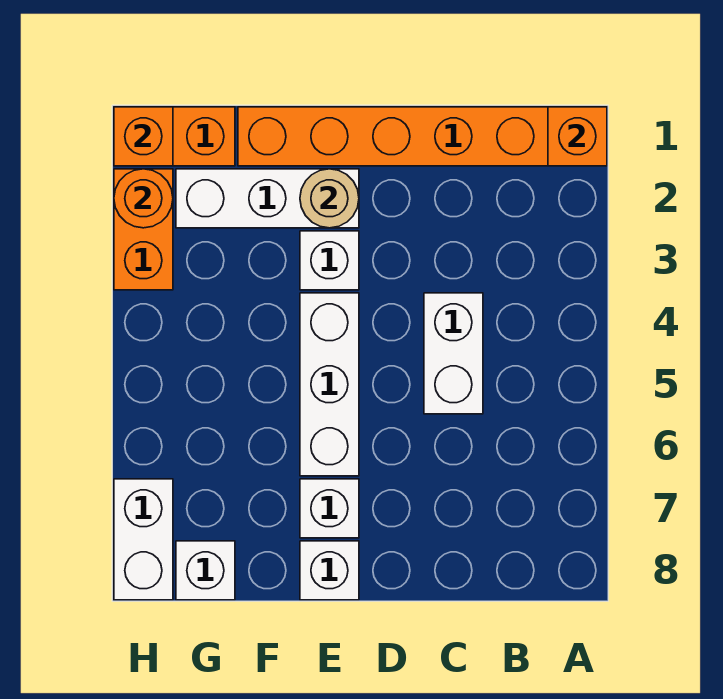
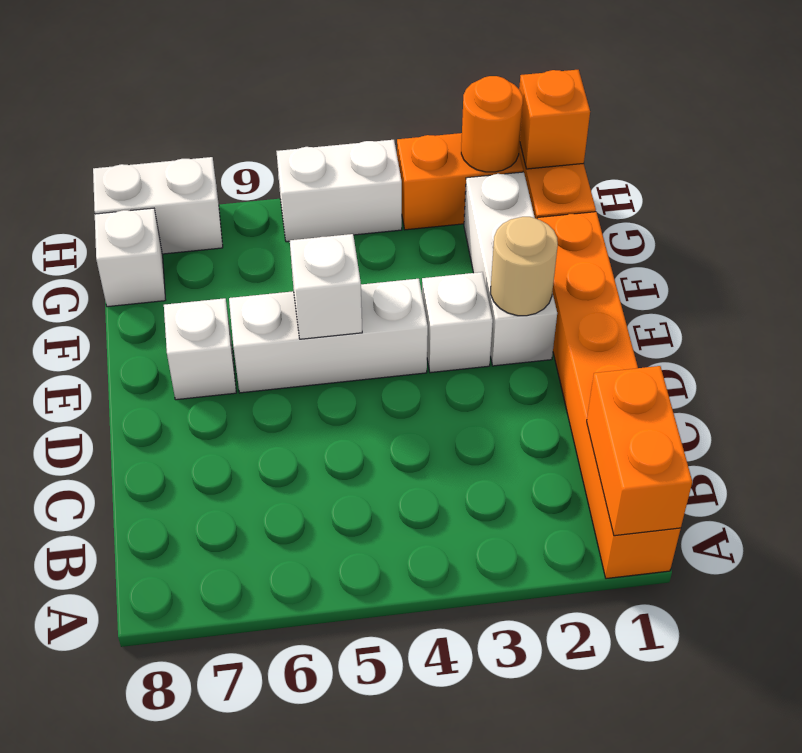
orange brick A1 level 2 -> orange brick A1:B1 level 2
white brick C4:C5 level 1 -> white brick H4:H5 level 1
white brick E8 level 1 -> white brick E5 level 2

